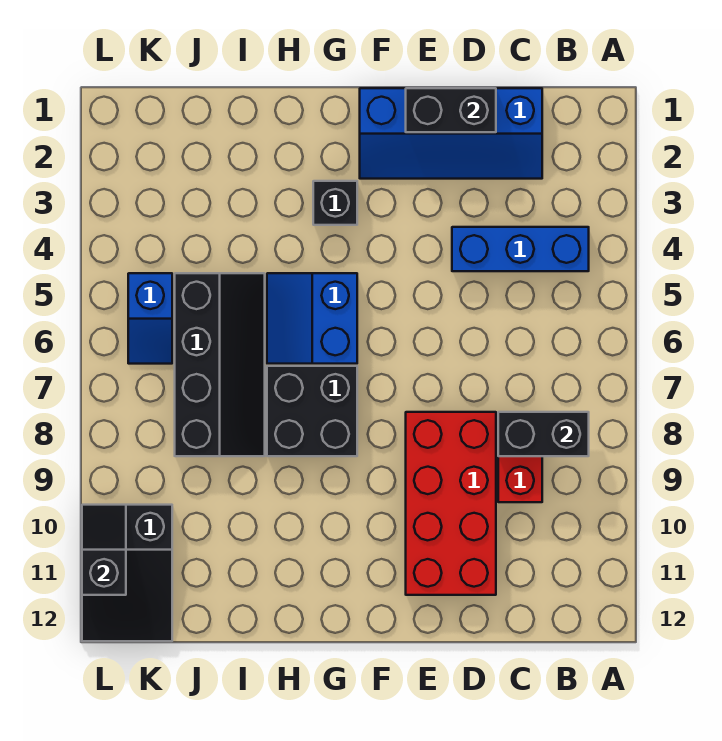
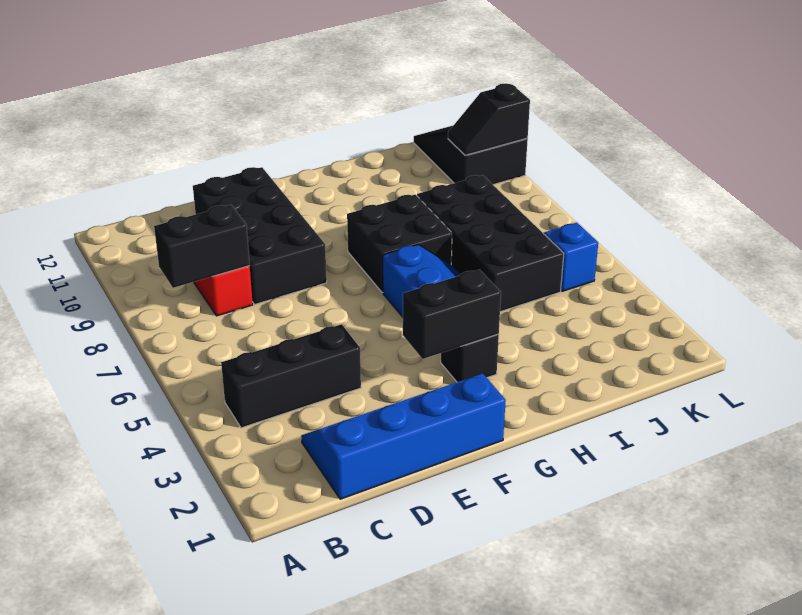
blue brick B4:D4 level 1 -> black brick B4:D4 level 1
black brick D1:E1 level 2 -> black brick F3:G3 level 2
red brick D8:E11 level 1 -> black brick D8:E11 level 1
black slope I5:J8 level 1 top J -> black brick I5:J8 level 1
black slope L10:L11 level 2 top 11 -> black slope K10:L10 level 2 top L

